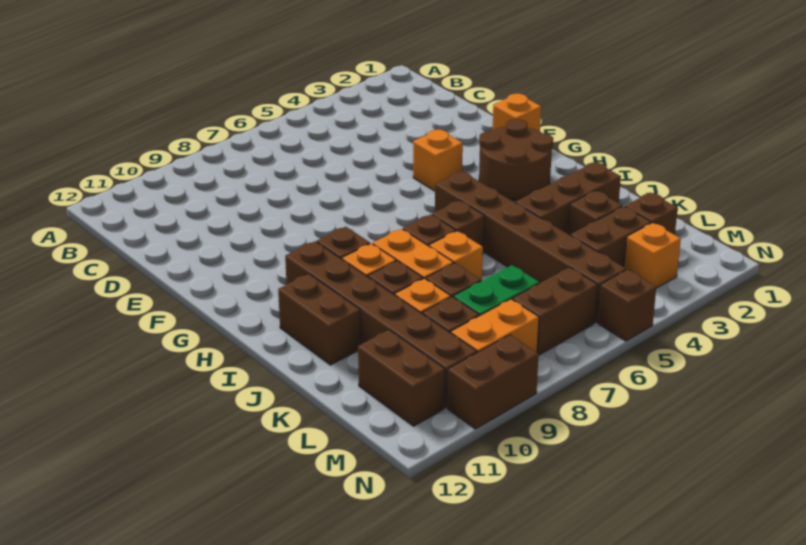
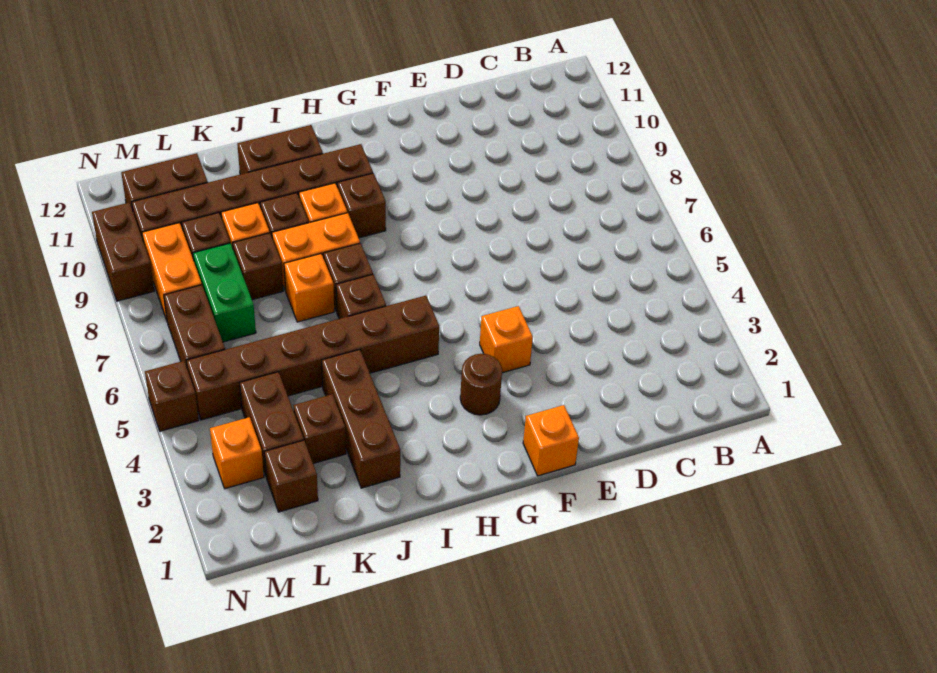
brown round brick G2:H3 level 1 -> brown round brick G3 level 1

